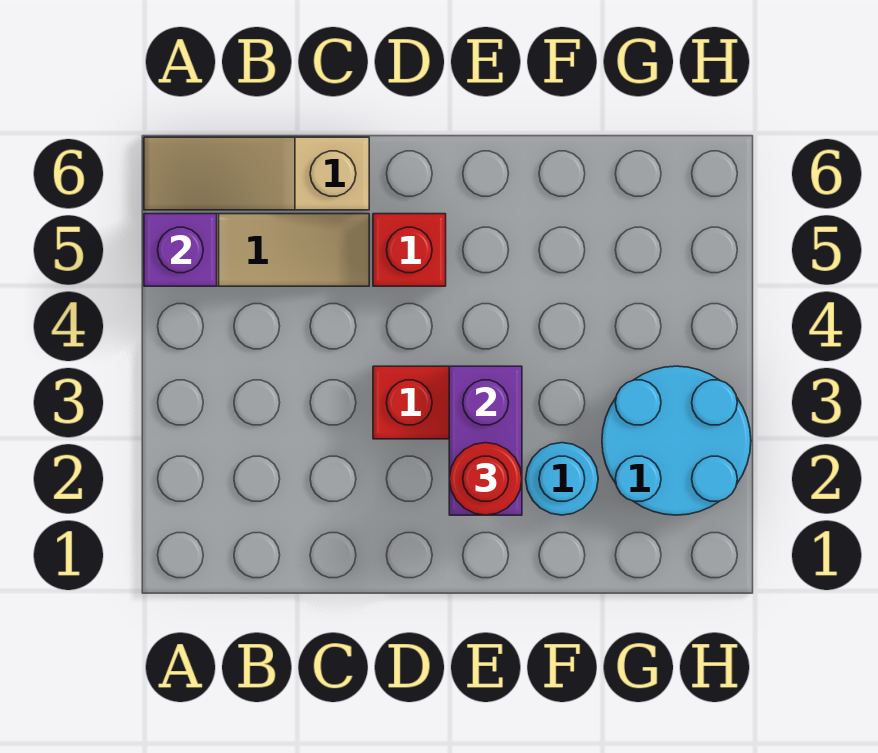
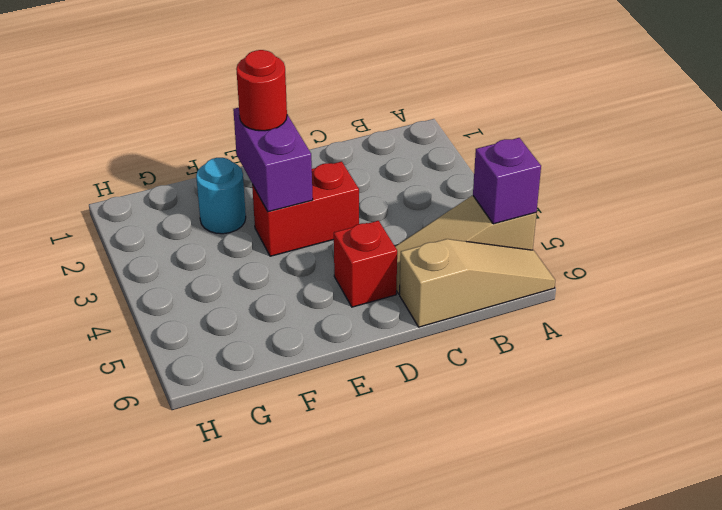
cyan round brick G2:H3 level 1 -> none

